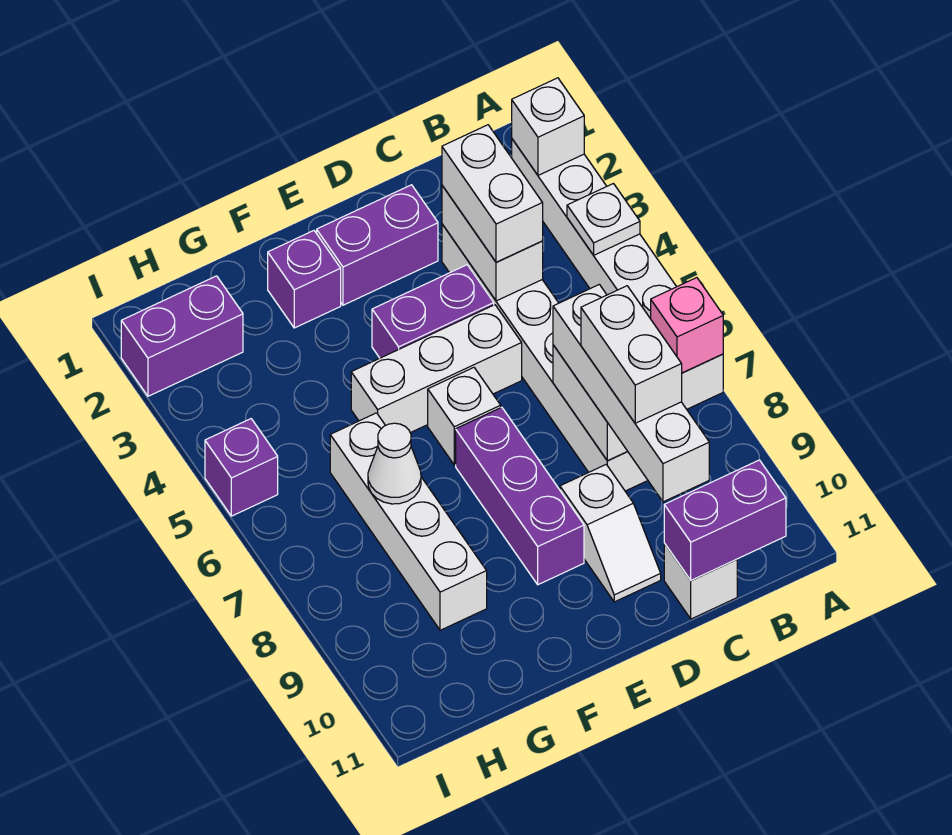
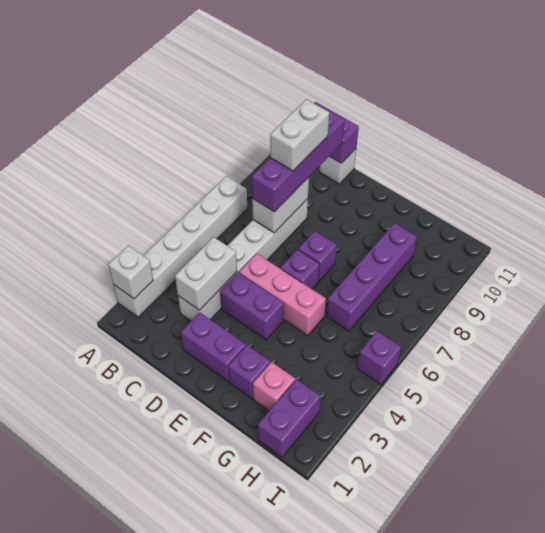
white plate A4 level 2 -> none
pink brick A7 level 2 -> pink brick G2 level 1
white brick C3:C4 level 3 -> none
white brick C7:C10 level 3 -> purple brick C7:C10 level 3
white brick D5:F5 level 1 -> pink brick D5:F5 level 1
white slope D9:D10 level 1 top 9 -> none
white brick E6 level 1 -> purple brick E6 level 1
purple brick E7:E9 level 1 -> purple brick E7 level 1
white brick G6:G9 level 1 -> purple brick G6:G9 level 1
white cone G7 level 2 -> none
purple brick H2:I2 level 1 -> purple brick H1:H2 level 1

